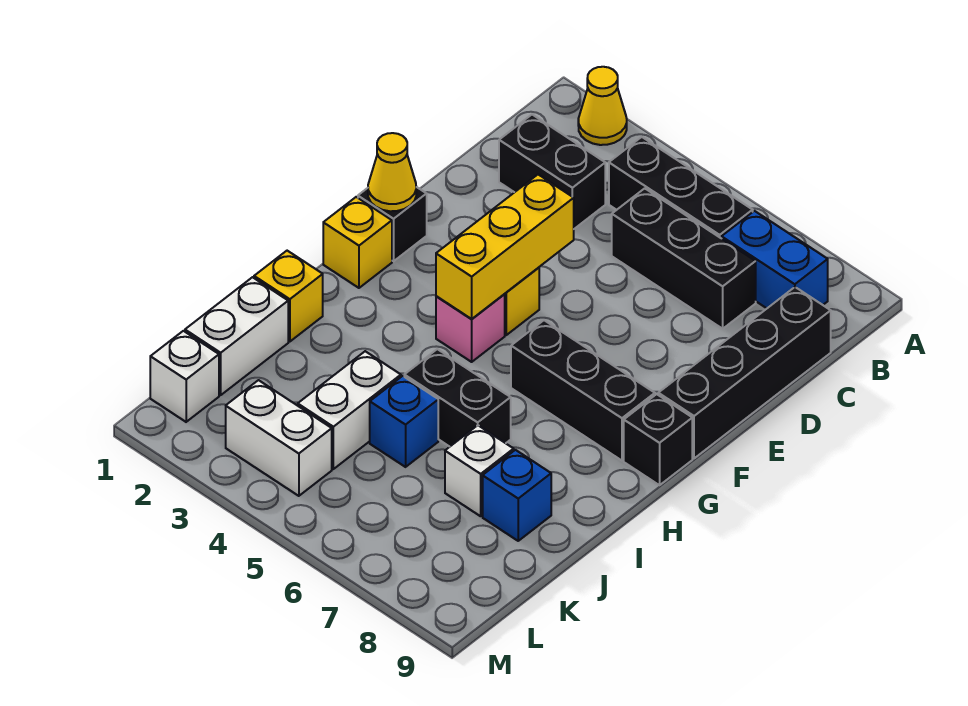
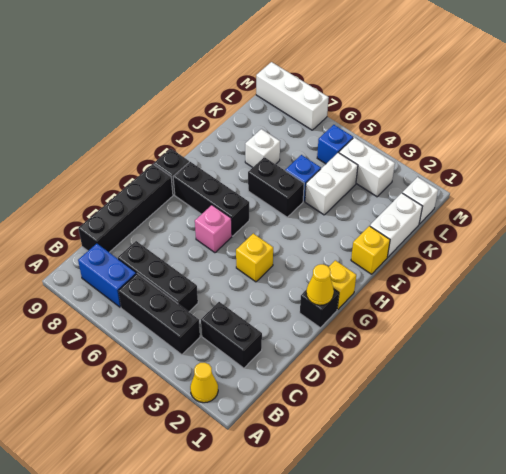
yellow brick E4:G4 level 2 -> none
pink brick G4 level 1 -> pink brick F6 level 1
blue brick J8 level 1 -> blue brick L5 level 1
none -> white brick M7:M9 level 1

